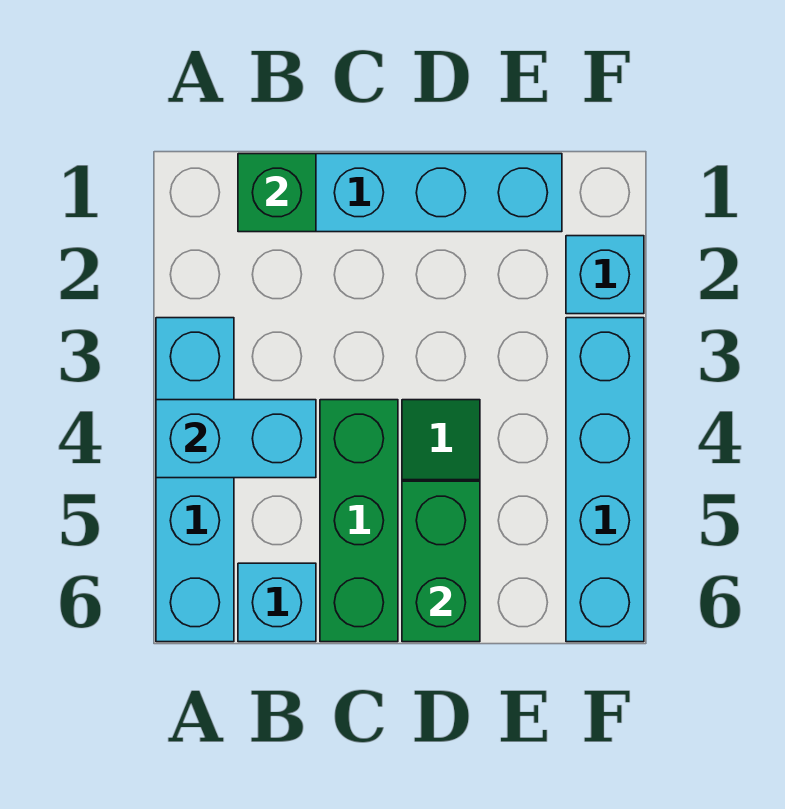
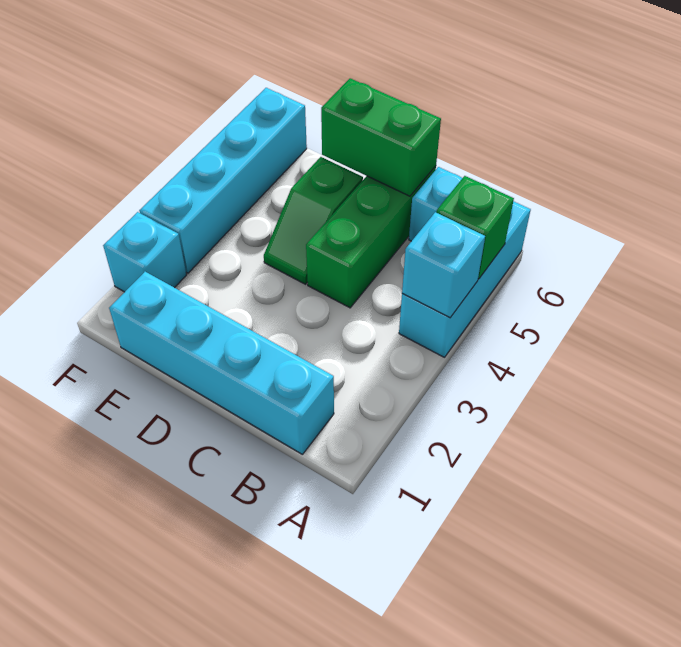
cyan brick A3:A6 level 1 -> cyan brick A4:A6 level 1
cyan brick A4:B4 level 2 -> cyan brick A4 level 2
green brick B1 level 2 -> green brick A5 level 2
green brick D5:D6 level 2 -> green brick C6:D6 level 2

